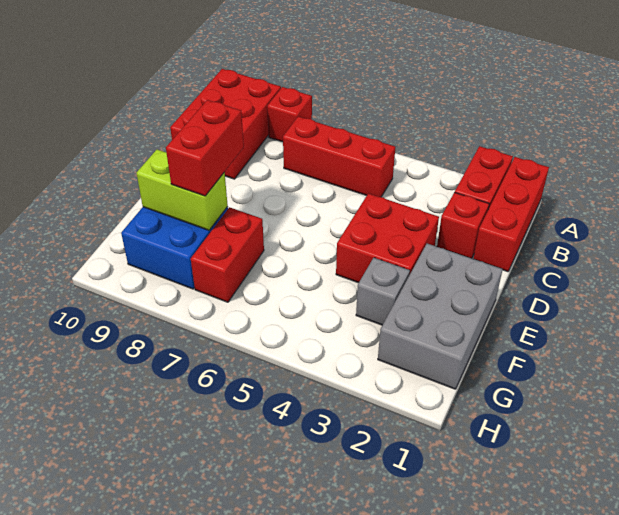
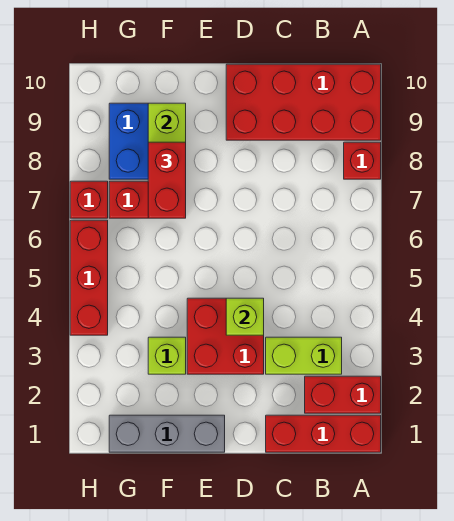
red brick A9:C10 level 1 -> red brick A9:D10 level 1
none -> lime brick B3:C3 level 1
red brick B5:B7 level 1 -> red brick H4:H6 level 1
red brick C2 level 1 -> red brick H7 level 1
none -> lime brick D4 level 2
grey brick E1:G2 level 1 -> grey brick E1:G1 level 1
red brick E8:F8 level 3 -> red brick F7:F8 level 3
grey brick F3 level 1 -> lime brick F3 level 1

